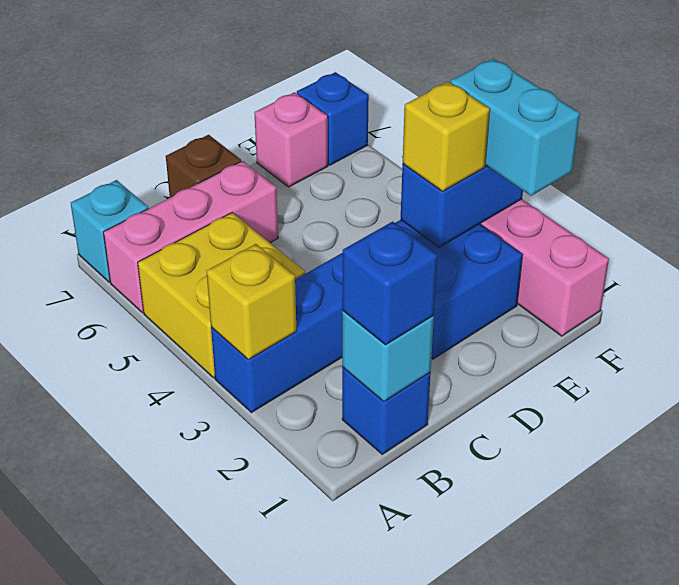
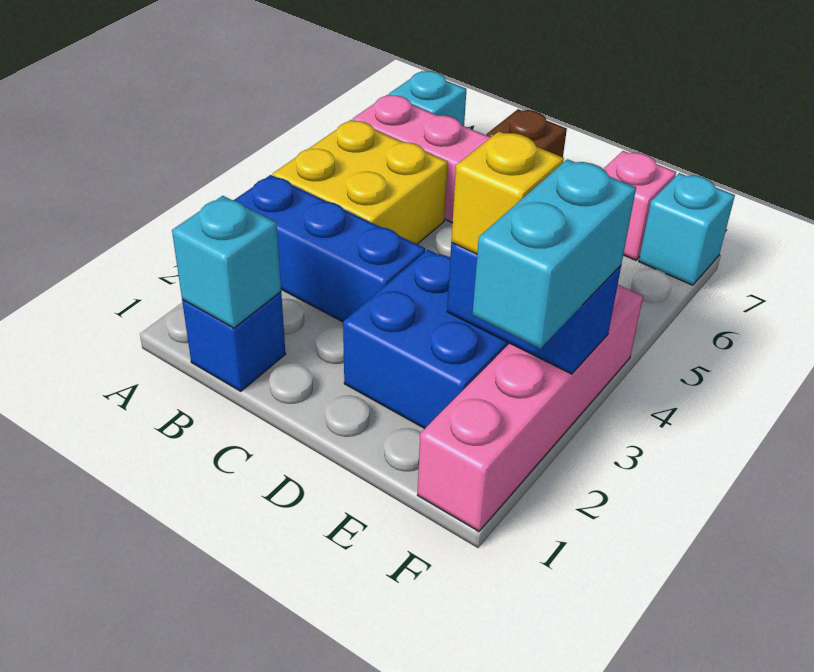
yellow brick A3 level 2 -> none
blue brick B1 level 3 -> none
blue brick F7 level 1 -> cyan brick F7 level 1

